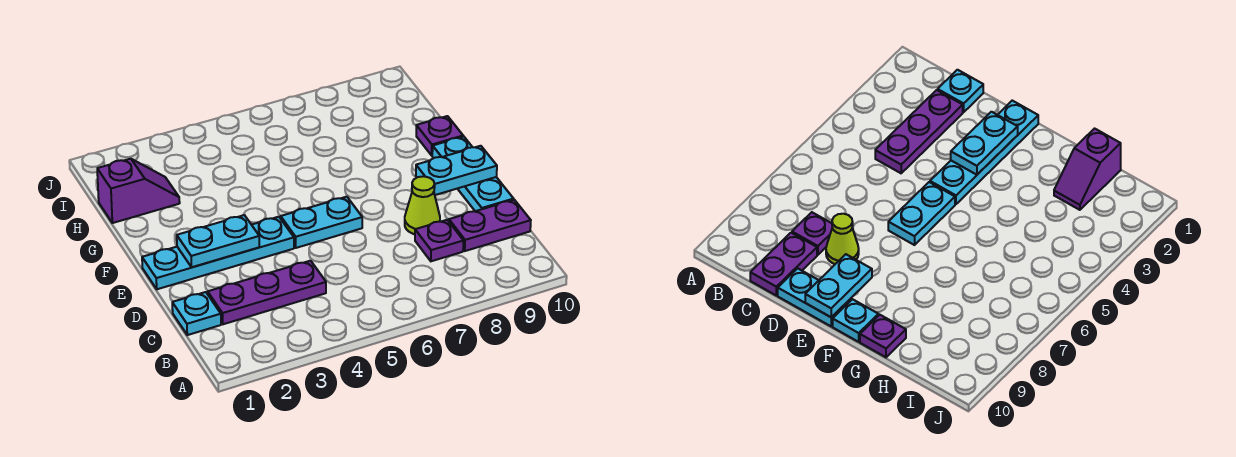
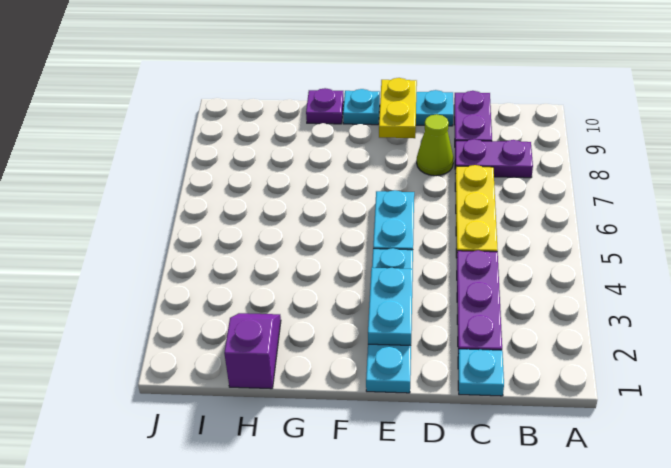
none -> yellow plate C5:C7 level 1
purple plate C8 level 1 -> purple plate B8:C8 level 1
cyan plate E9:E10 level 2 -> yellow plate E9:E10 level 2

